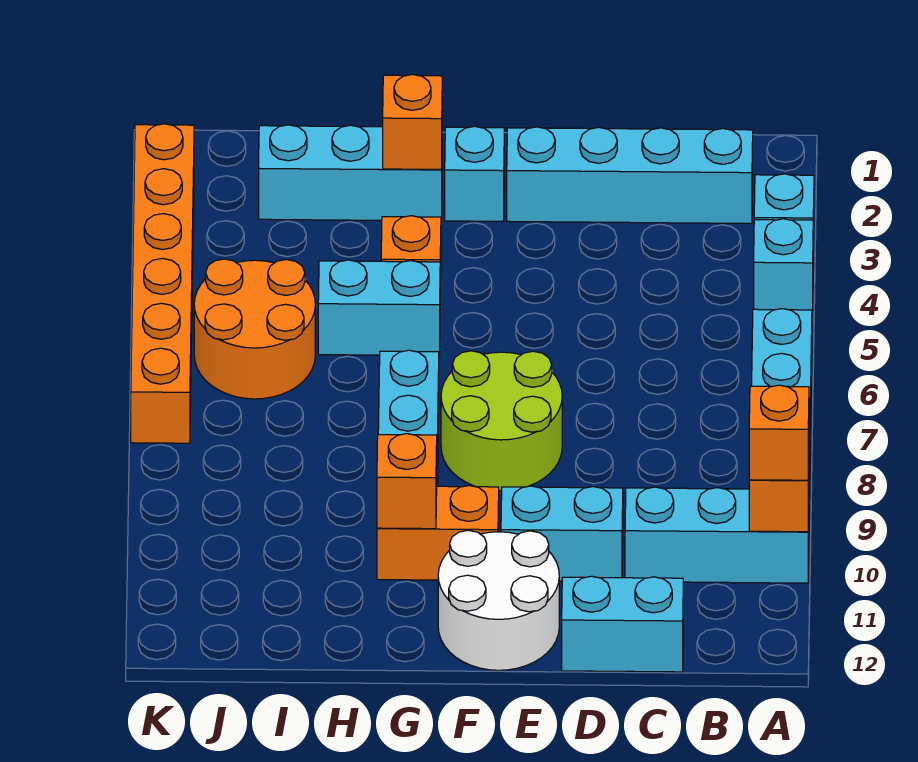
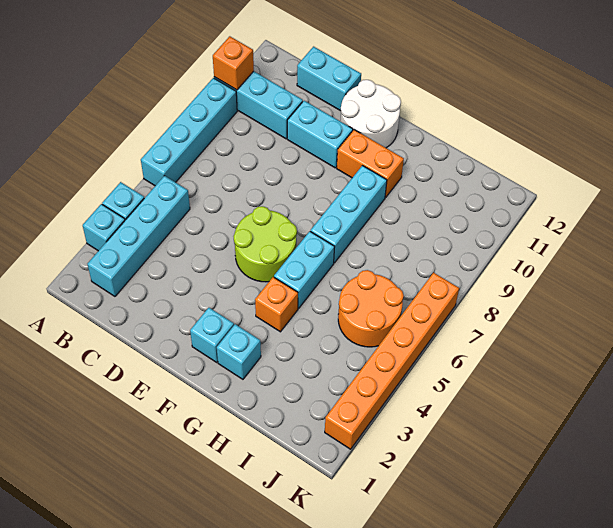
orange brick A10 level 3 -> none
cyan brick B2:E2 level 1 -> cyan brick B2:B5 level 1
lime round brick E7:F8 level 1 -> lime round brick E5:F6 level 1
cyan brick G2:I2 level 1 -> cyan brick G2 level 1
orange brick G2 level 2 -> none
cyan brick G5:H5 level 1 -> cyan brick G5:G6 level 1
orange brick G10 level 2 -> none

